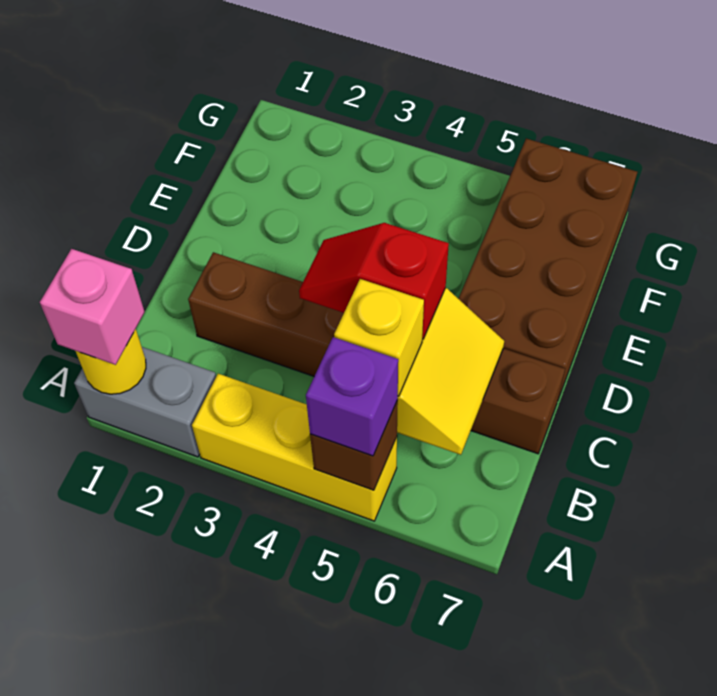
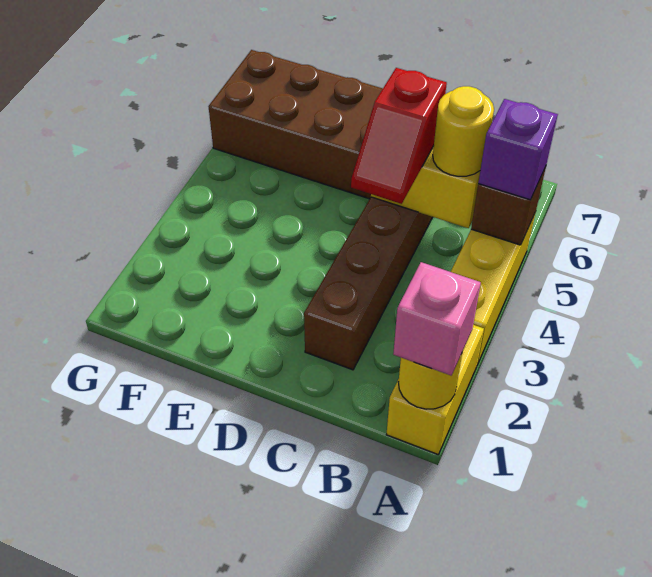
grey brick A1:A2 level 1 -> yellow brick A1:A2 level 1
yellow brick B5 level 3 -> yellow round brick B5 level 3

